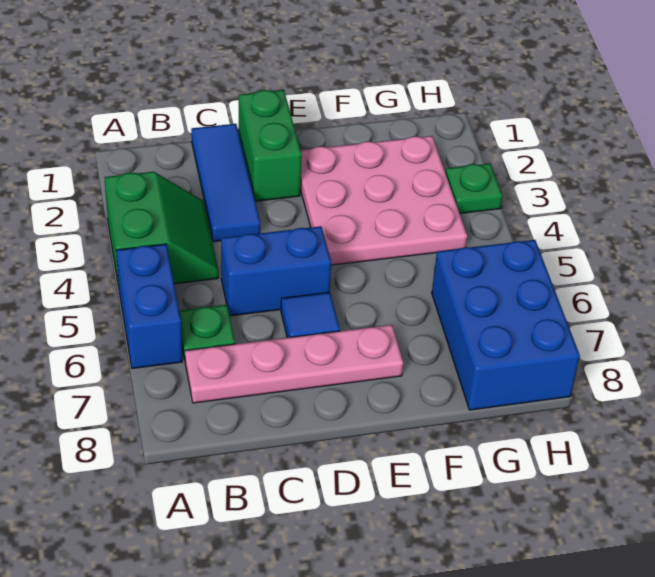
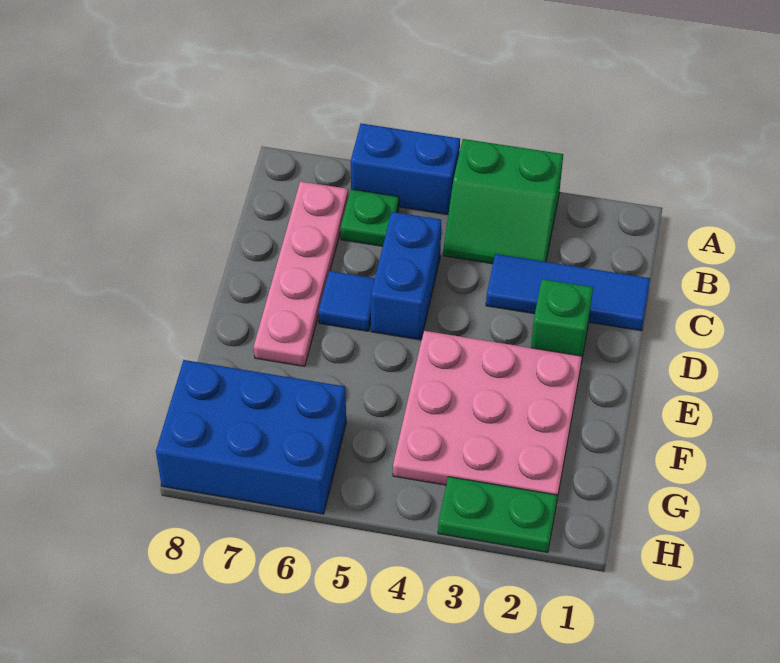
green brick D1:D2 level 1 -> green brick D2 level 1
green plate H3 level 1 -> green plate H2:H3 level 1

